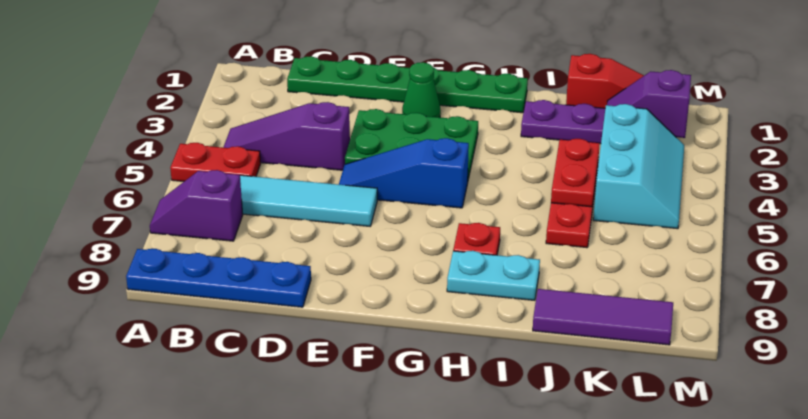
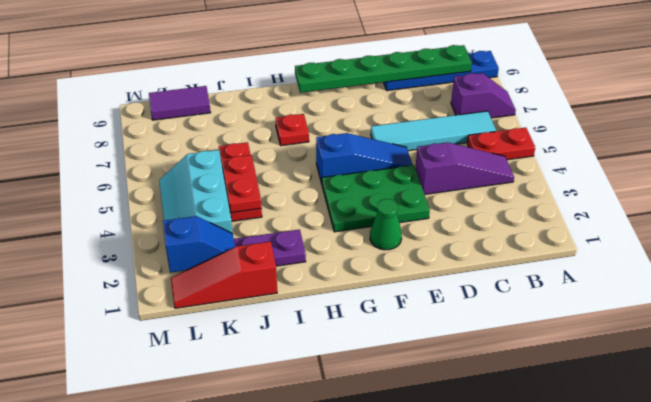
green plate C1:H1 level 1 -> green plate B9:G9 level 2
cyan plate H8:I8 level 1 -> none
purple tile J9:L9 level 1 -> purple tile K9:L9 level 1
purple slope K2:L2 level 2 top L -> blue slope K2:L2 level 2 top L

